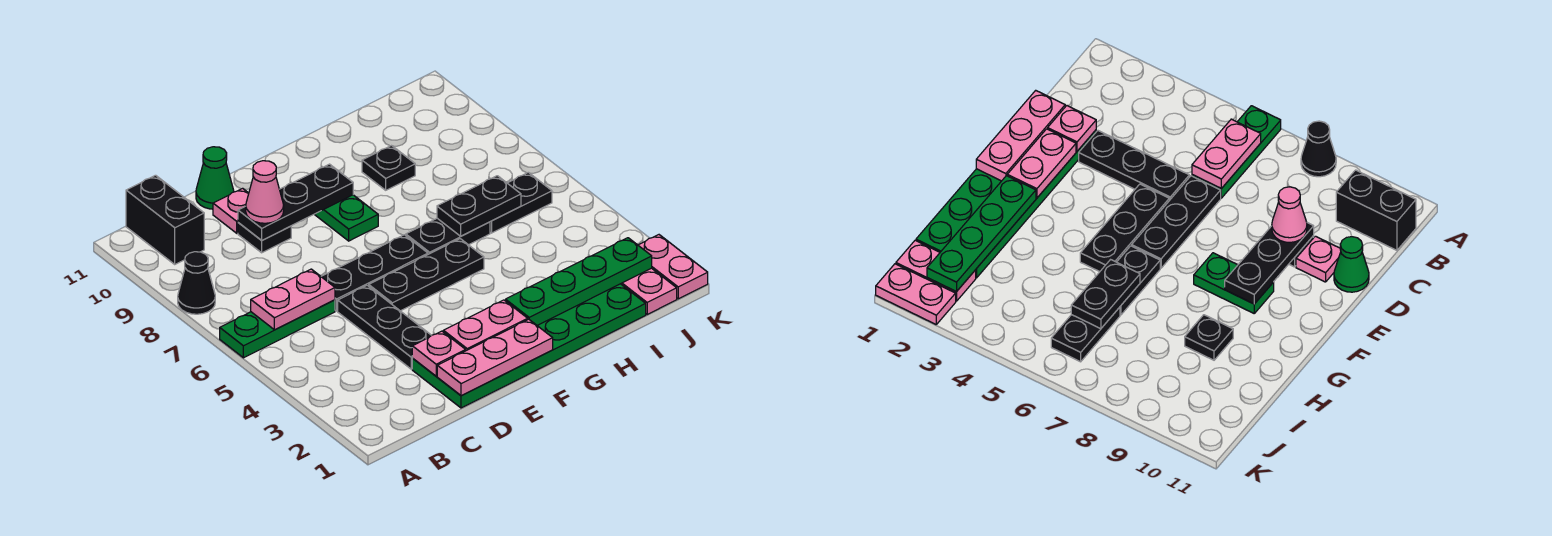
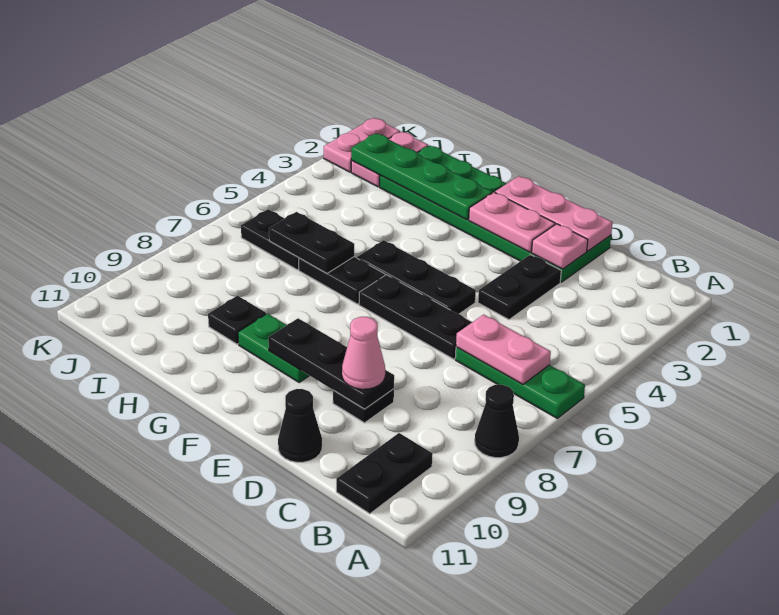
black brick B10:B11 level 1 -> black plate B10:B11 level 1
black plate D3:D5 level 1 -> black plate D3:D4 level 1
pink plate D10 level 1 -> none
green cone D11 level 1 -> black cone D11 level 1
green plate F8:F9 level 1 -> green plate F9:G9 level 1

